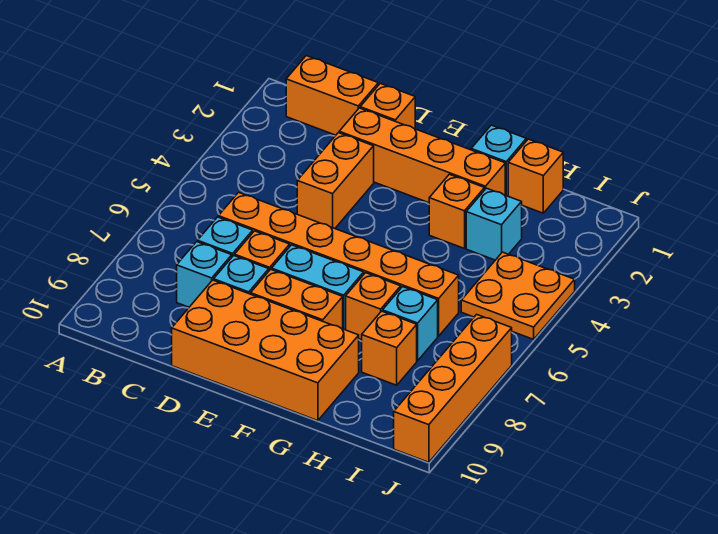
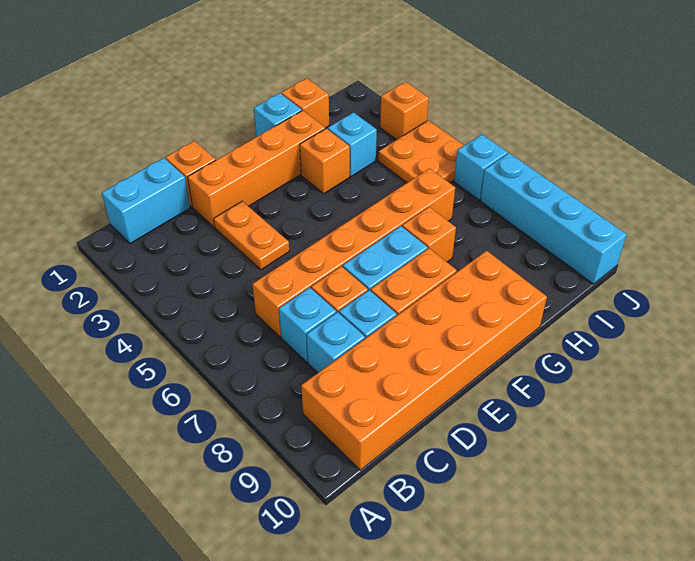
orange brick B1:C1 level 1 -> cyan brick B1:C1 level 1
orange brick D3:D4 level 1 -> orange plate D3:D4 level 1
orange brick D9:G10 level 1 -> orange brick B9:G10 level 1
cyan brick H7 level 1 -> cyan brick J6 level 1
orange brick H8 level 1 -> orange brick J3 level 1
orange brick J7:J10 level 1 -> cyan brick J7:J10 level 1

